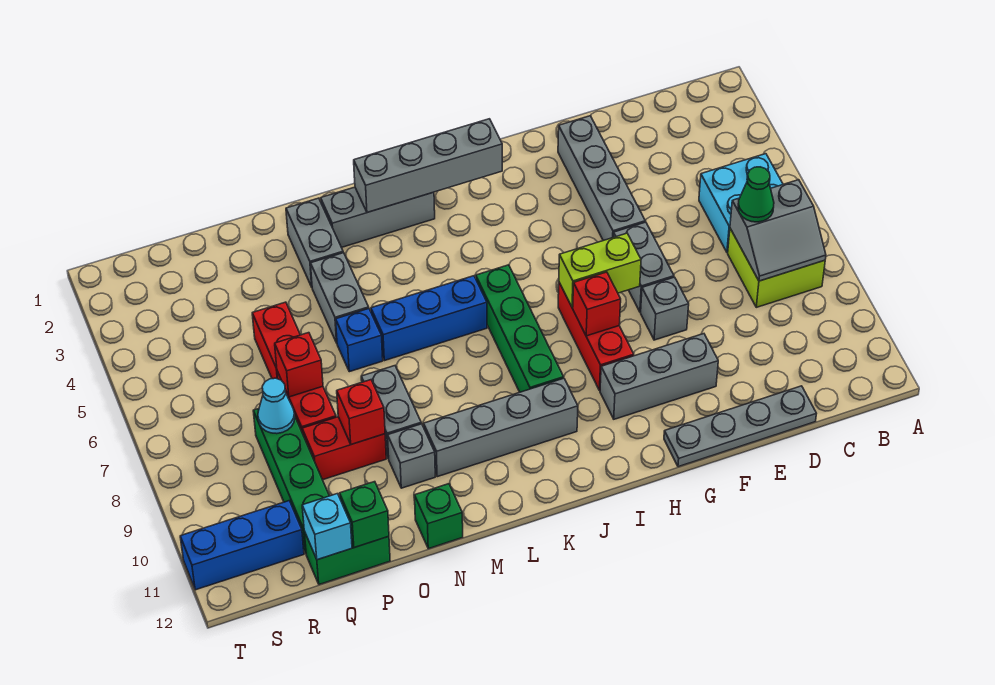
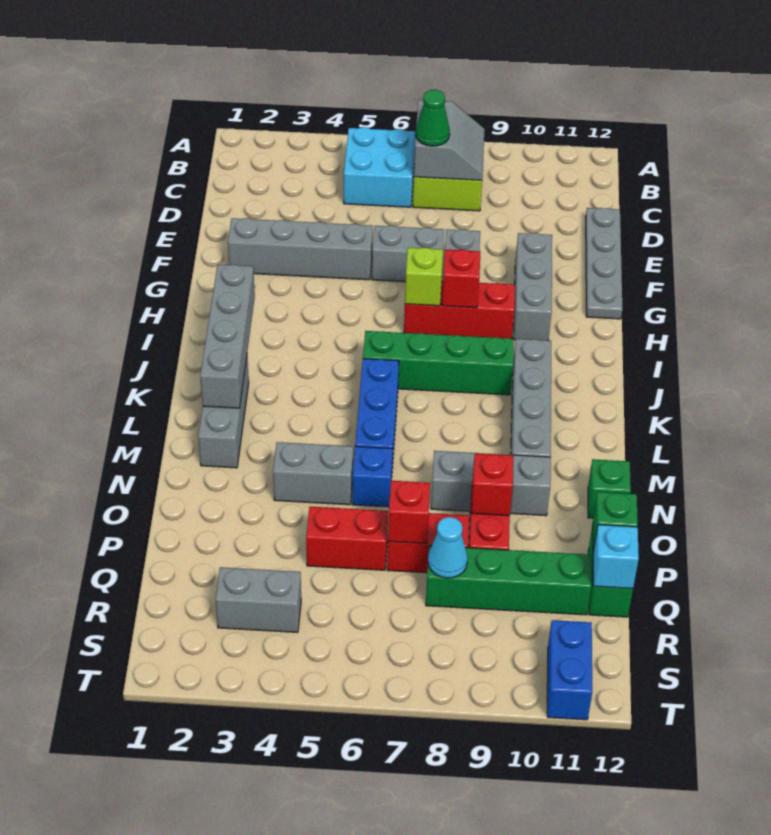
lime brick G7:H7 level 2 -> lime brick H7 level 2
grey brick N2:N3 level 1 -> grey brick R3:R4 level 1
blue brick R11:T11 level 1 -> blue brick S11:T11 level 1

